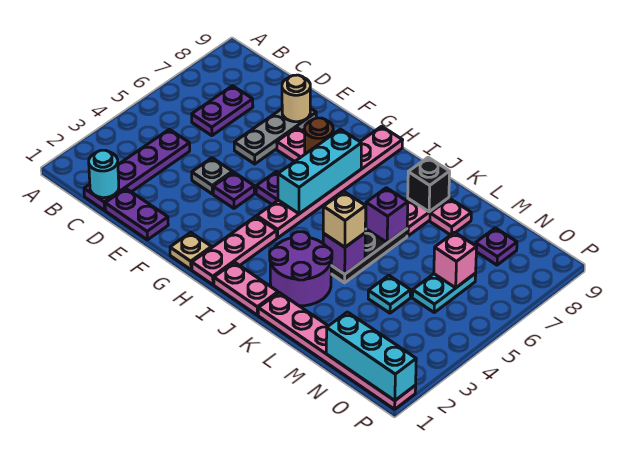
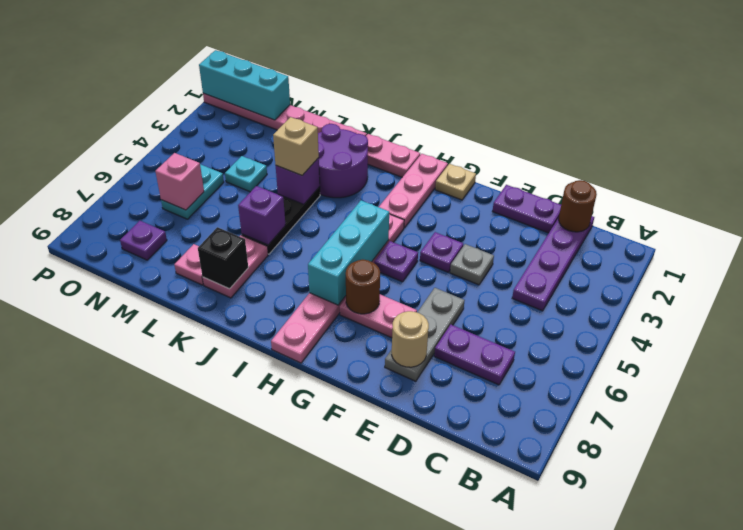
cyan round brick C1 level 2 -> brown round brick C1 level 2
purple plate C6:C7 level 1 -> purple plate C7:D7 level 1

